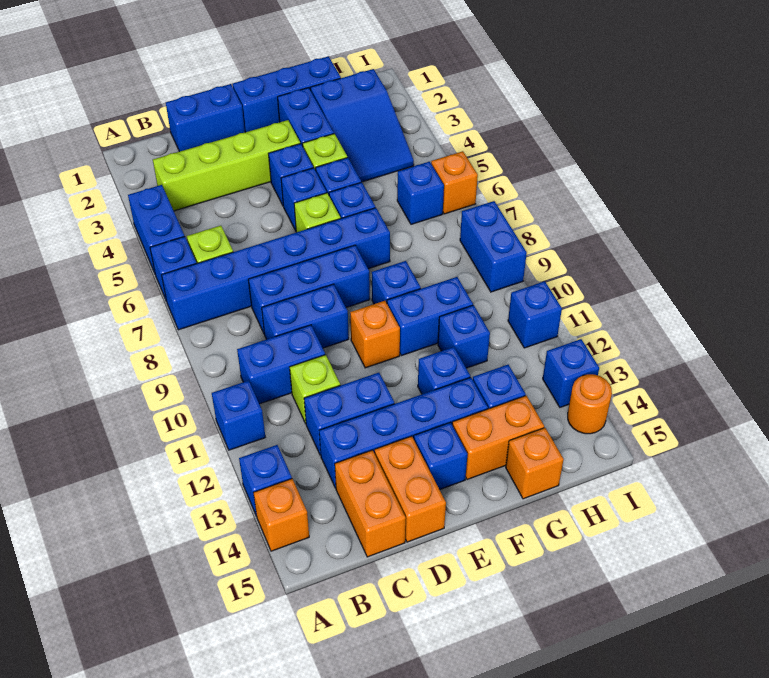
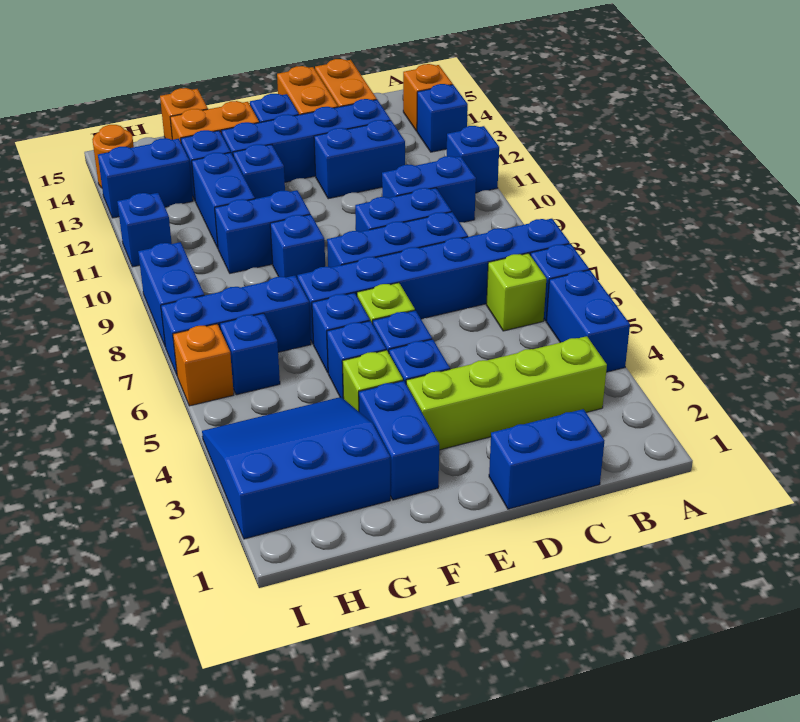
lime brick C11 level 1 -> none
blue brick E1:G1 level 1 -> blue brick G7:I7 level 1
orange brick E10 level 1 -> none
blue slope G2:H4 level 1 top 2 -> blue slope G2:I4 level 1 top 2
blue brick G11 level 1 -> blue brick G11:G12 level 1
blue brick I13 level 1 -> blue brick H13:I13 level 1

